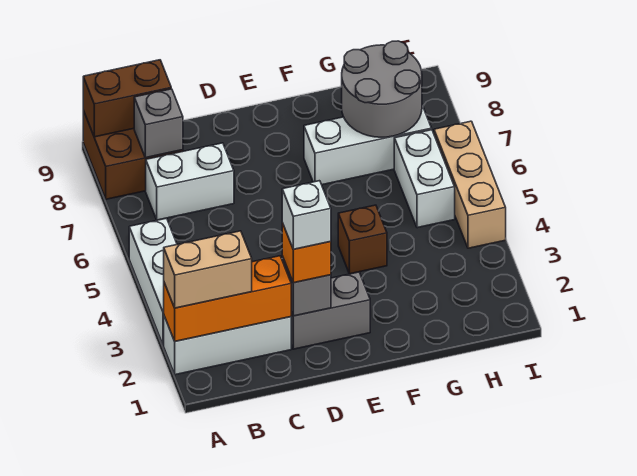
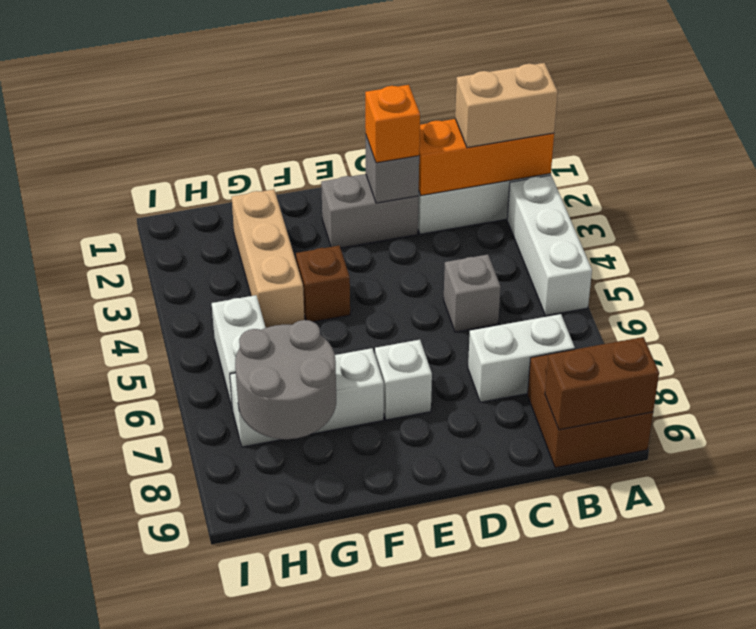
grey brick B8 level 2 -> grey brick C5 level 1
white brick D2 level 4 -> white brick E7 level 1
tan brick I4:I6 level 1 -> tan brick G2:G4 level 1

